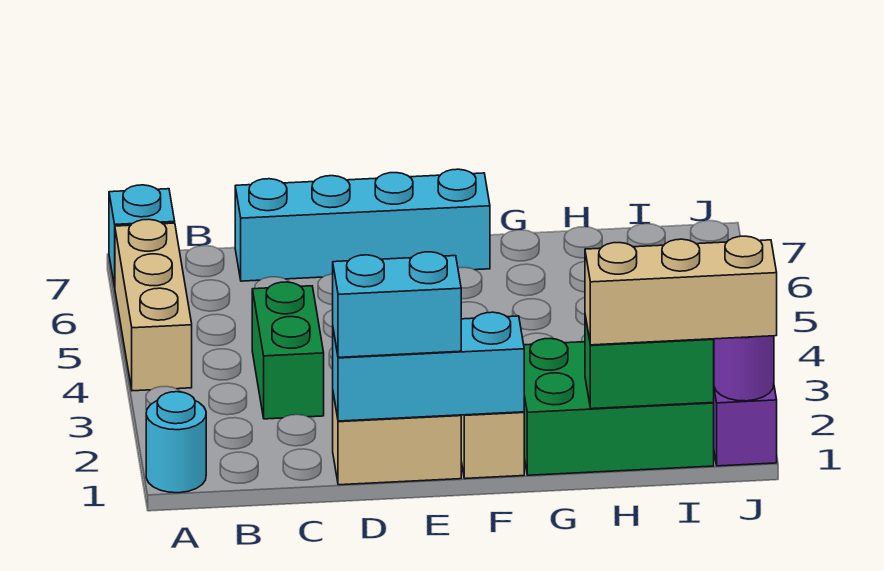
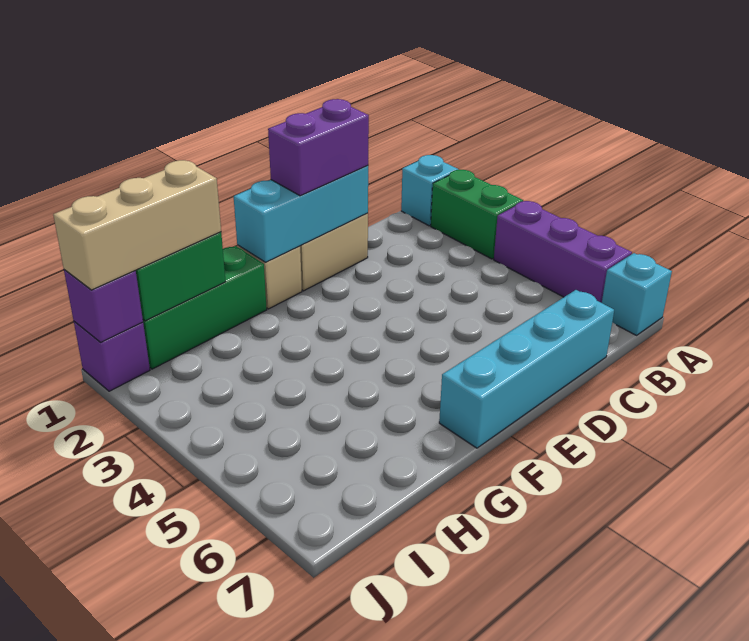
cyan round brick A1 level 1 -> cyan brick A1 level 1
tan brick A4:A6 level 1 -> purple brick A4:A6 level 1
green brick C3:C4 level 1 -> green brick A2:A3 level 1
cyan brick D1:E1 level 3 -> purple brick D1:E1 level 3
green brick G1:I2 level 1 -> green brick G1:I1 level 1
purple round brick J1 level 2 -> purple brick J1 level 2

